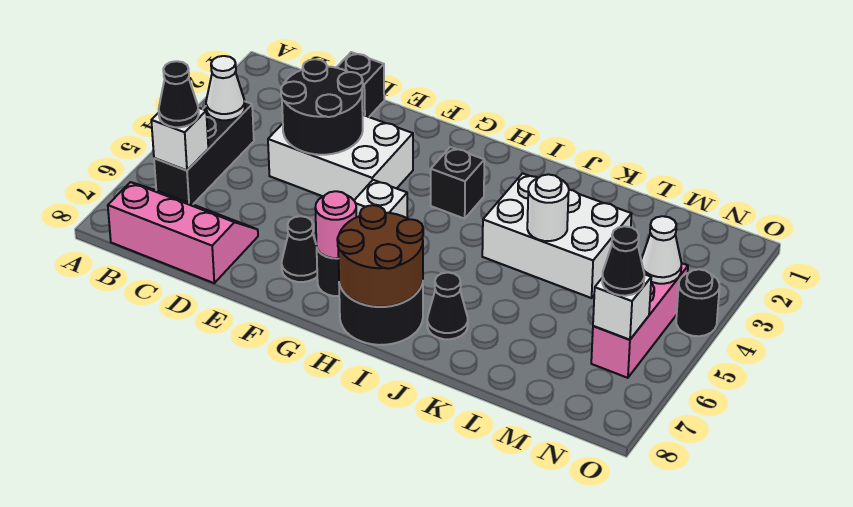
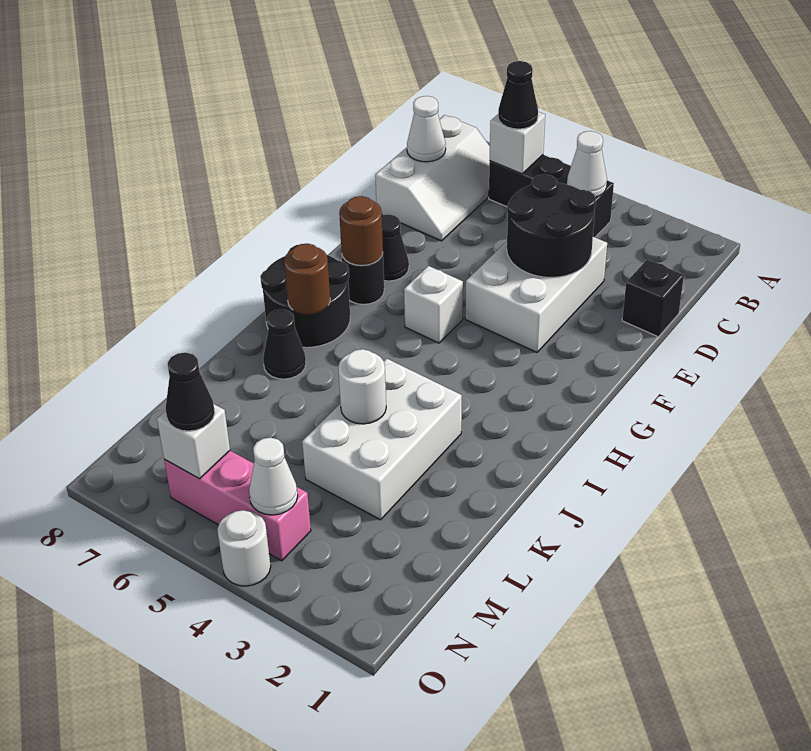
pink slope B7:D8 level 1 top 8 -> white slope B7:D8 level 1 top 8
none -> white cone C8 level 2
pink round brick G7 level 2 -> brown round brick G7 level 2
black brick H3 level 1 -> none
brown round brick H7:I8 level 2 -> brown round brick I7 level 2
black round brick O4 level 1 -> white round brick O4 level 1

